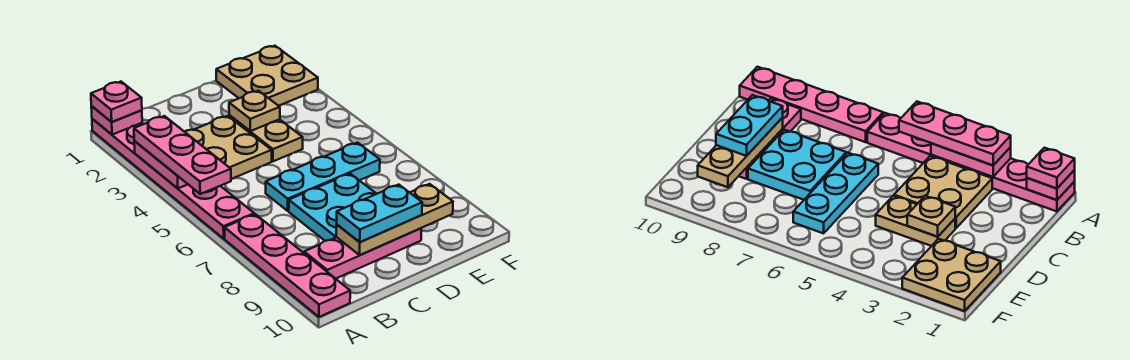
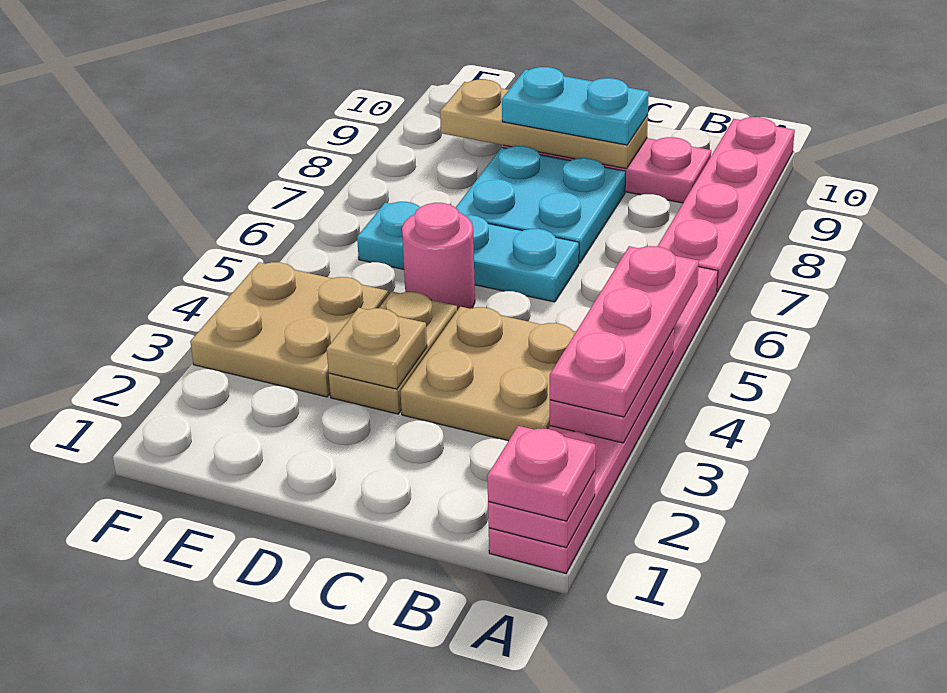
none -> pink round brick D5 level 1
tan plate E1:F2 level 1 -> tan plate E3:F4 level 1

